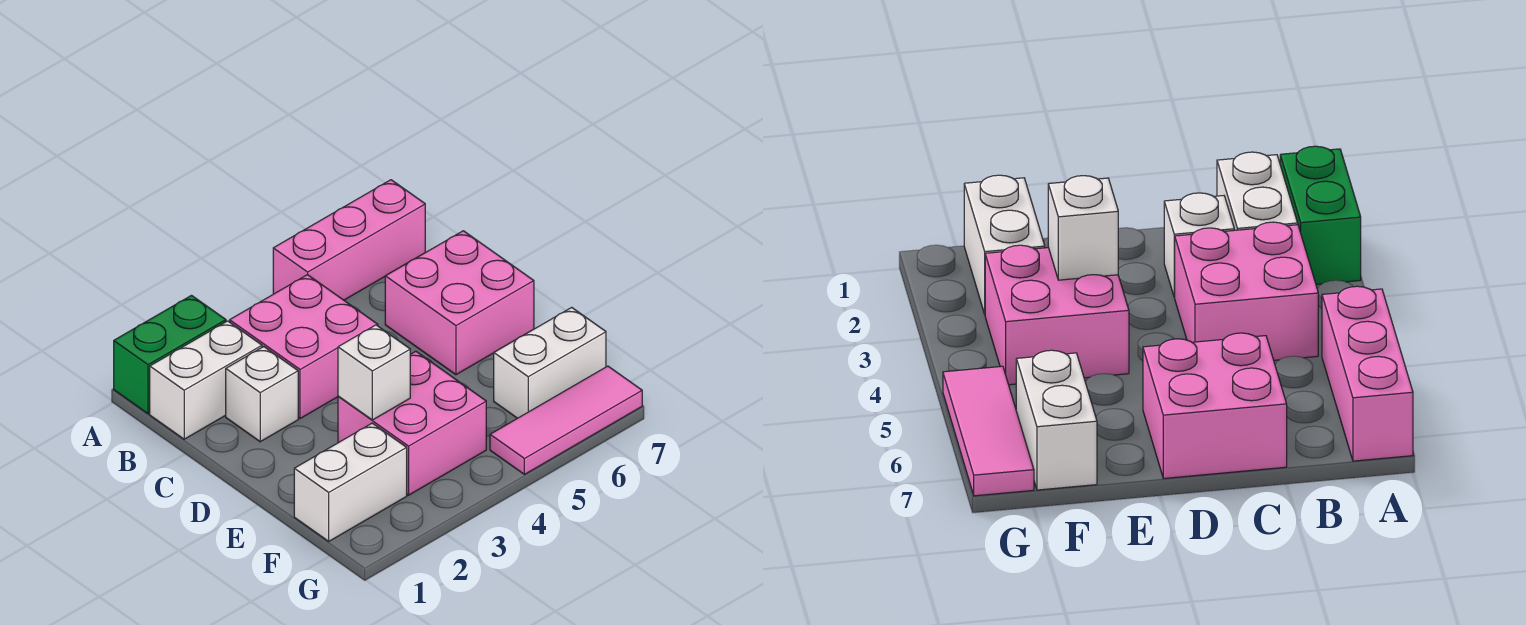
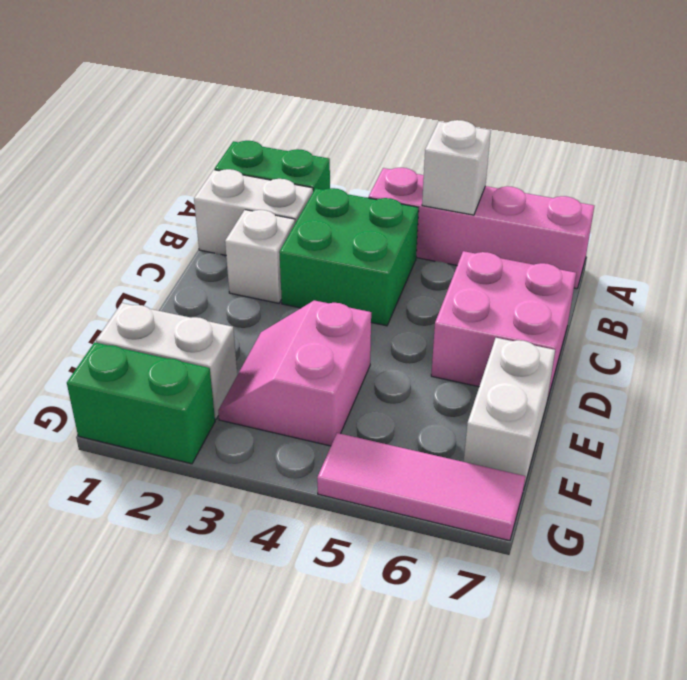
pink brick A5:A7 level 1 -> pink brick A4:A7 level 1
pink brick B3:C4 level 1 -> green brick B3:C4 level 1
pink brick E3:F4 level 1 -> pink slope E3:F4 level 1 top 4
white brick E3 level 2 -> white brick A5 level 2
white brick F6:F7 level 1 -> white brick E7:F7 level 1
none -> green brick G1:G2 level 1

